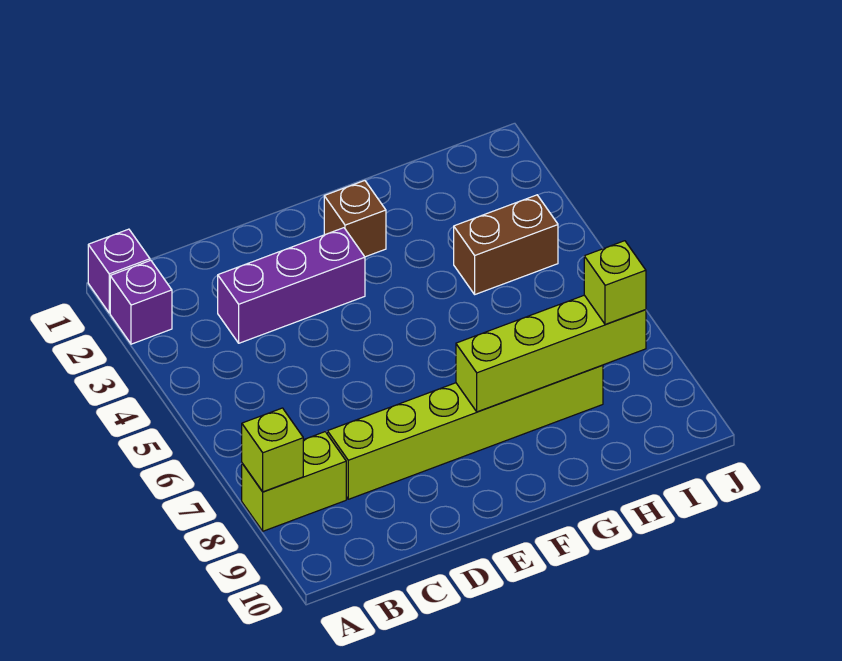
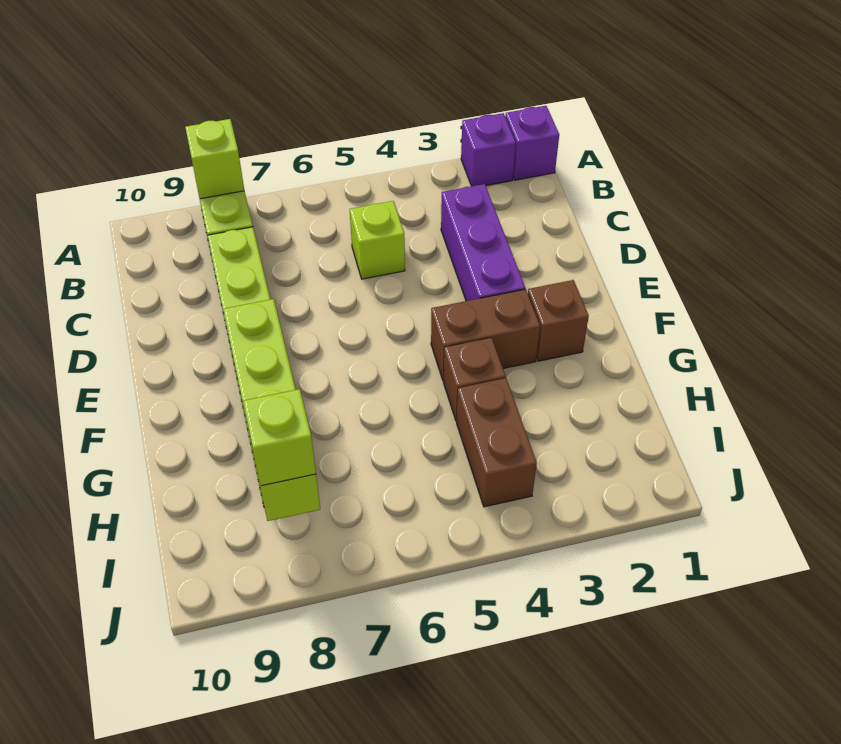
none -> lime brick C5 level 1
none -> brown brick F3:F4 level 1
none -> brown brick G4 level 1

